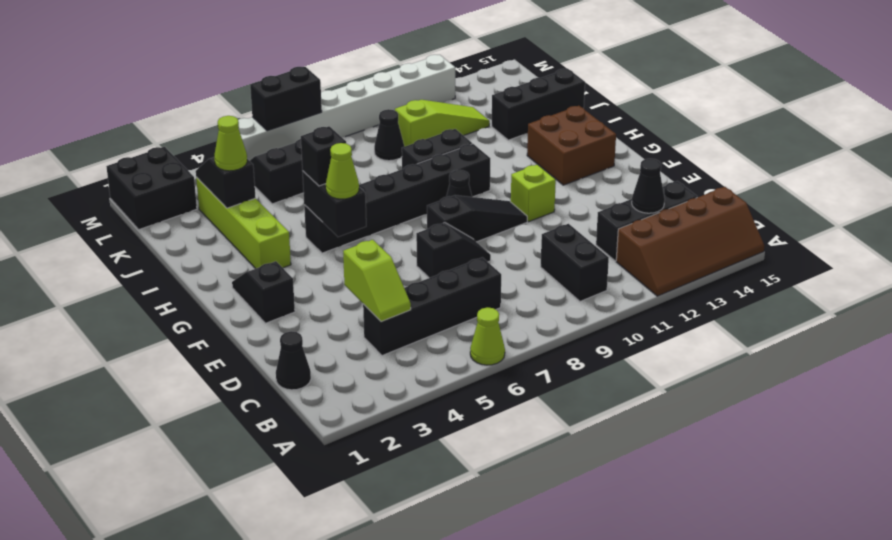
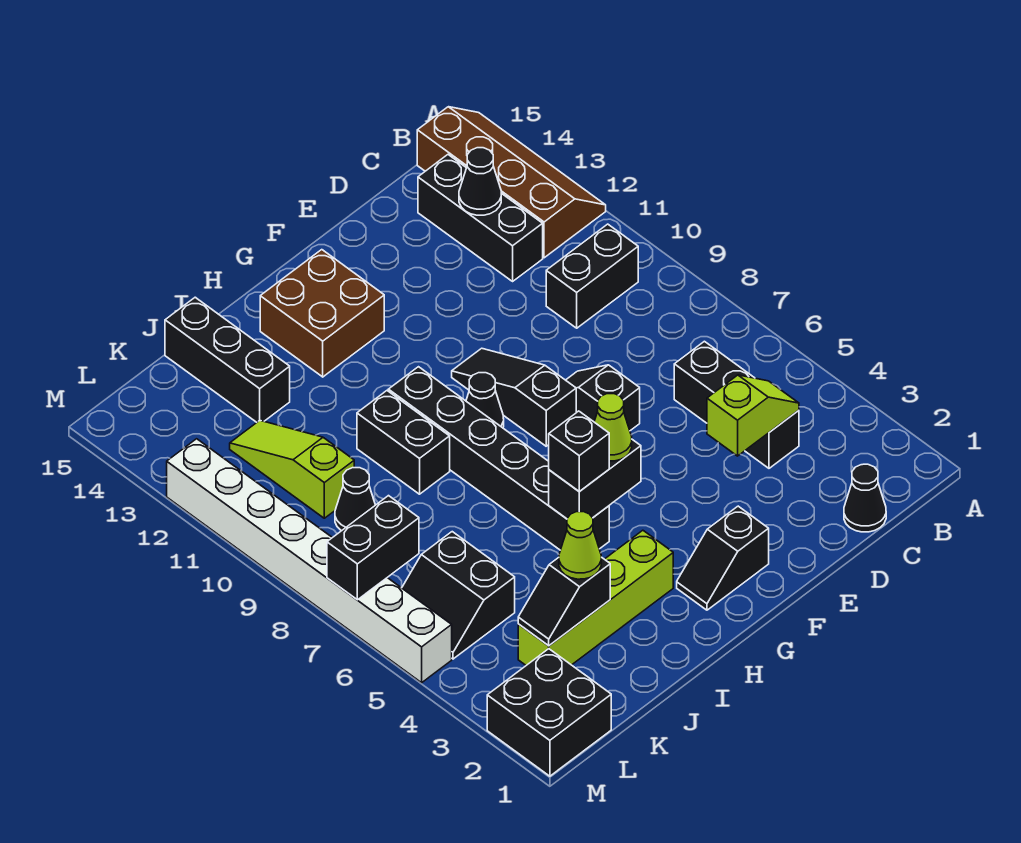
lime cone A6 level 1 -> none
black brick C4:C7 level 1 -> black brick C4:C6 level 1
lime brick F11 level 1 -> none
black brick M6:M7 level 2 -> black brick L7:M7 level 2

